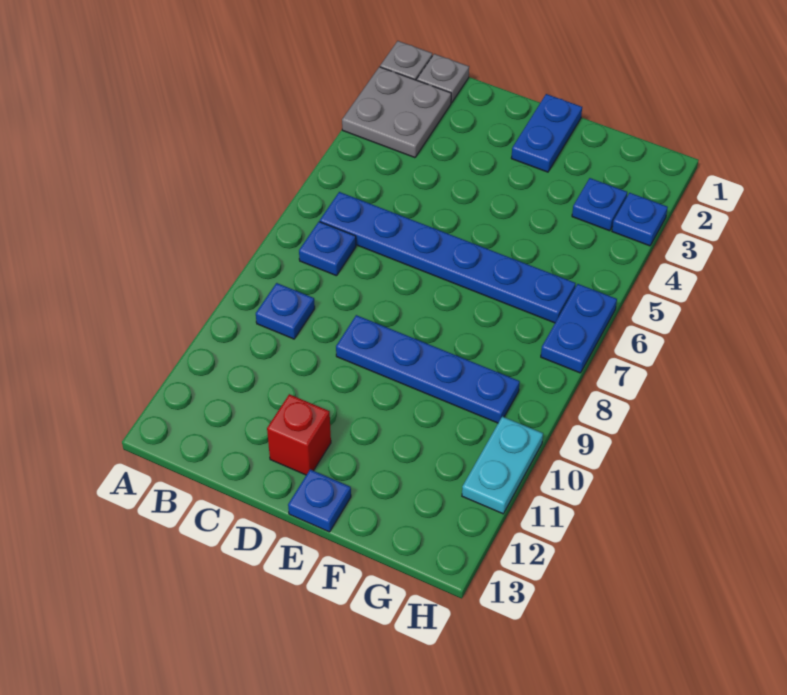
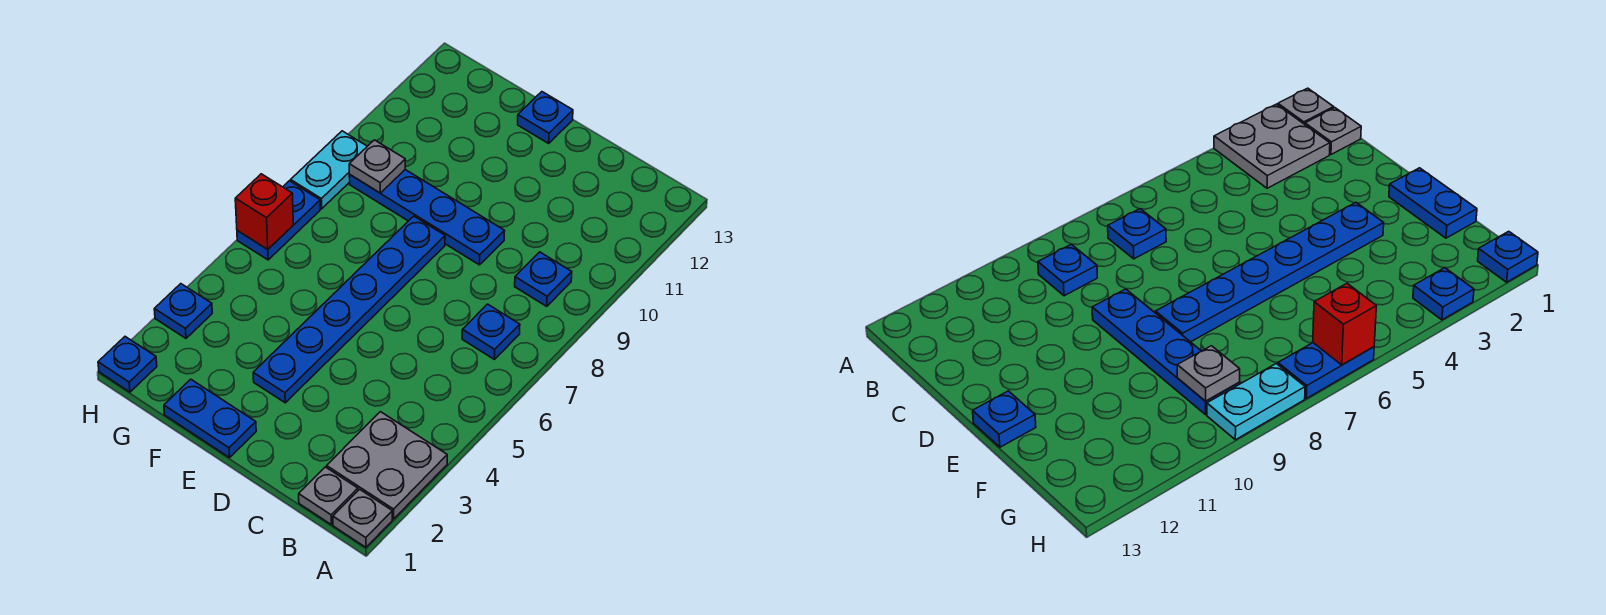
blue plate B6:G6 level 1 -> blue plate E3:E8 level 1
red brick D12 level 1 -> red brick H6 level 2
blue plate E1:E2 level 1 -> blue plate E1:F1 level 1
blue plate G3 level 1 -> blue plate H1 level 1
none -> grey plate G9 level 2
cyan plate H10:H11 level 1 -> cyan plate H8:H9 level 1

